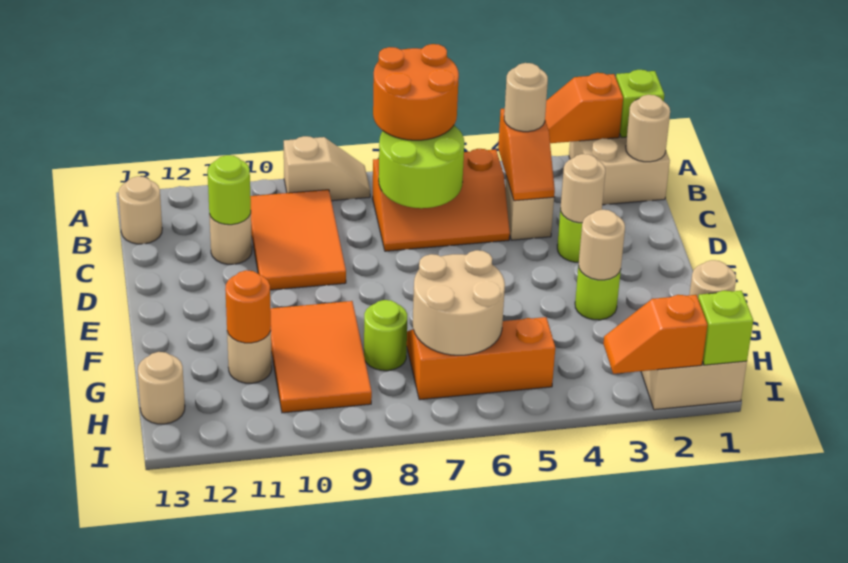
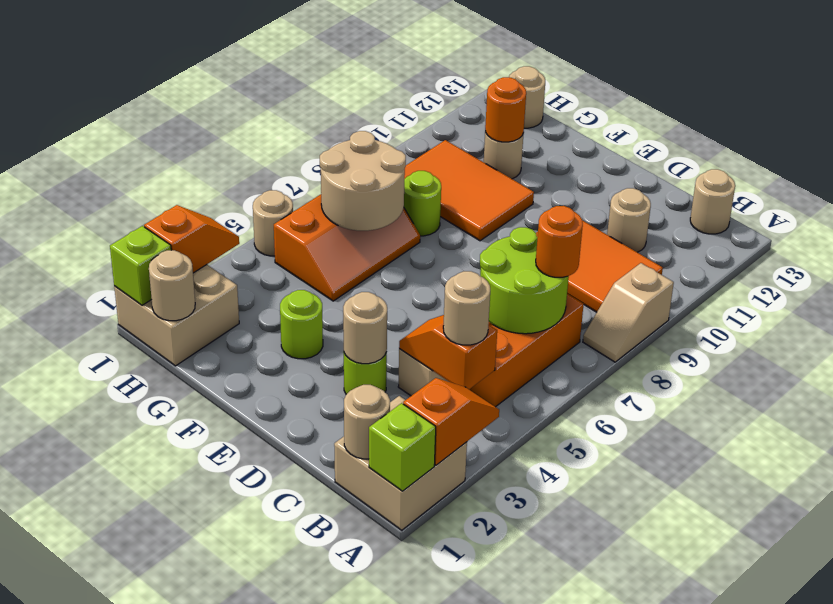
orange round brick A6:B7 level 3 -> orange round brick B7 level 3
lime round brick C11 level 2 -> none
tan round brick F3 level 2 -> tan round brick I5 level 1

